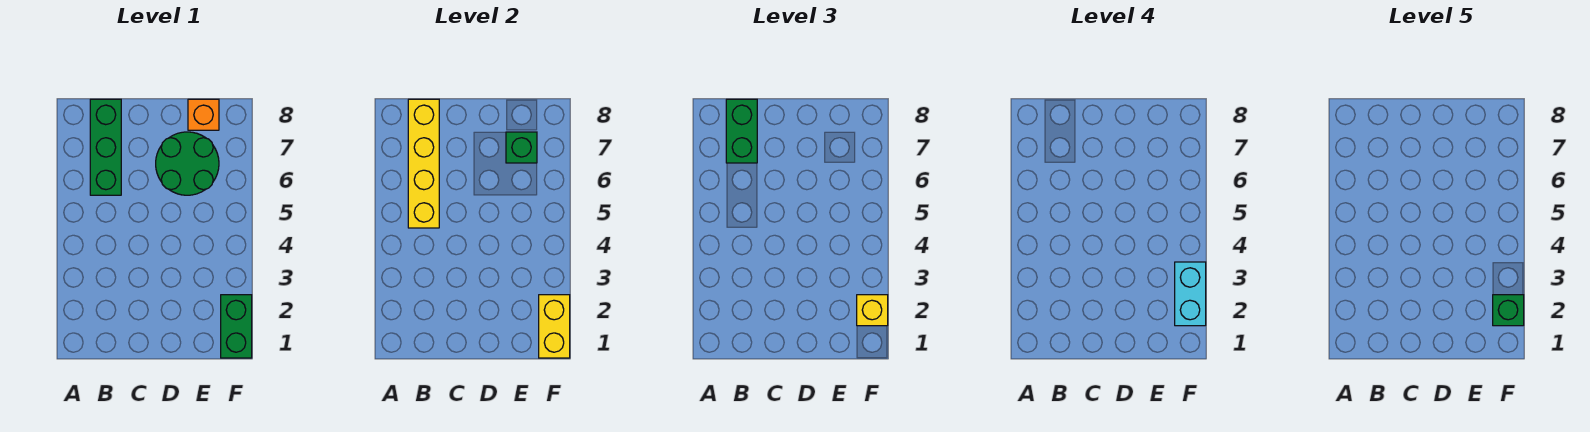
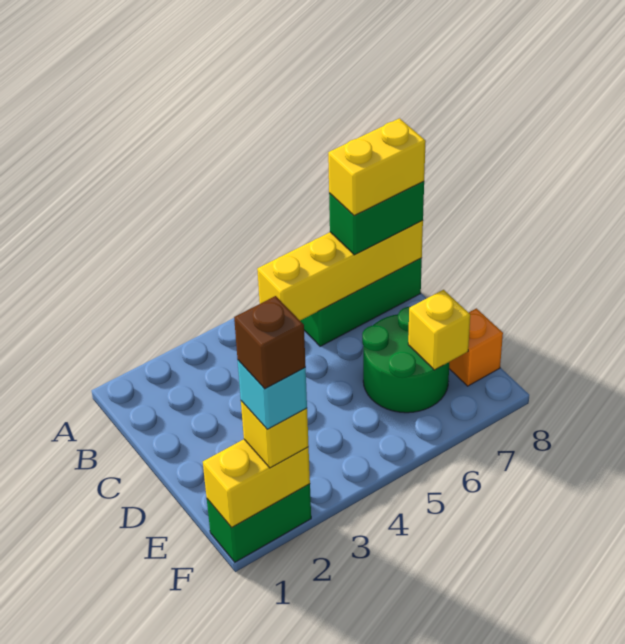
none -> yellow brick B7:B8 level 4
green brick E7 level 2 -> yellow brick E7 level 2
cyan brick F2:F3 level 4 -> cyan brick F2 level 4
green brick F2 level 5 -> brown brick F2 level 5

